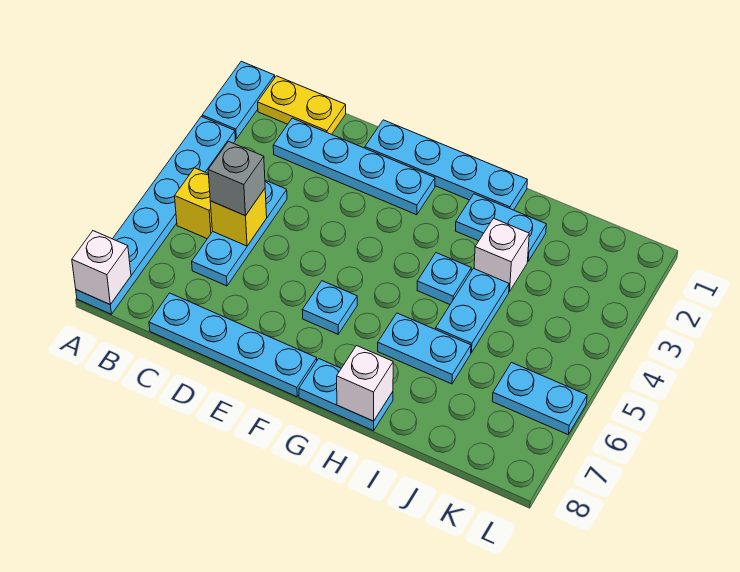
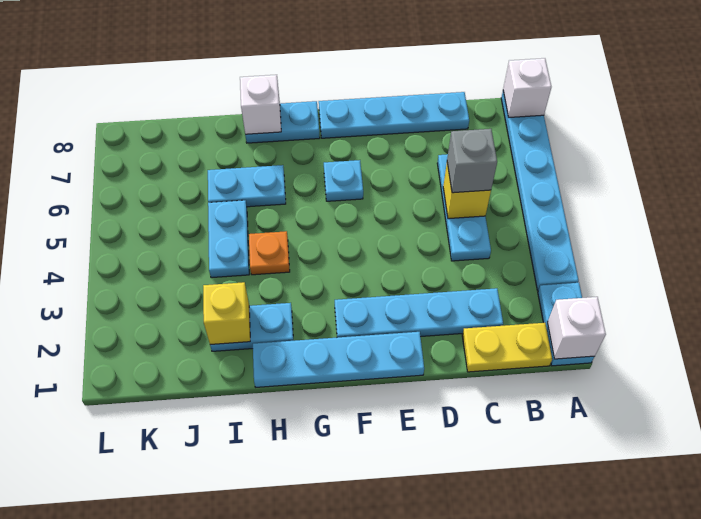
yellow brick B5 level 1 -> yellow brick I2 level 2
cyan plate H4 level 1 -> orange plate H4 level 1
white brick I3 level 1 -> white brick A1 level 2
cyan plate K6:L6 level 1 -> none

